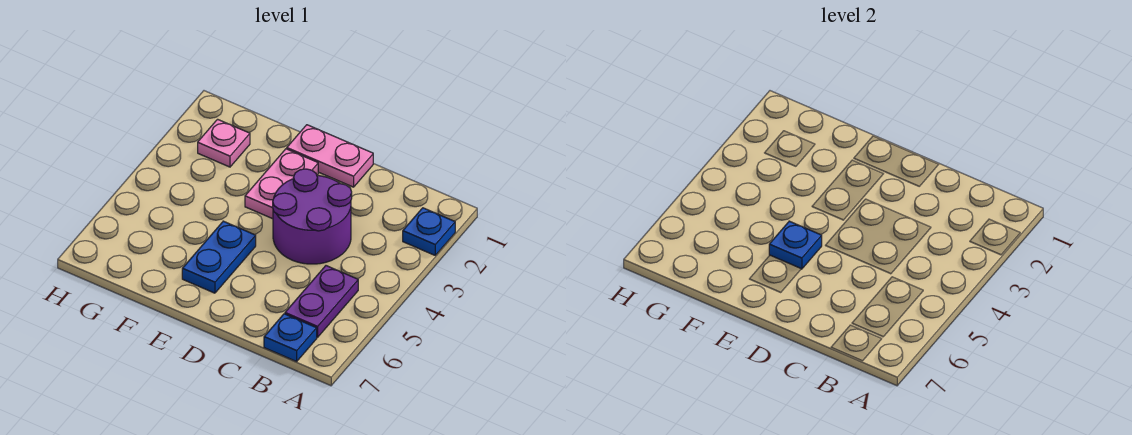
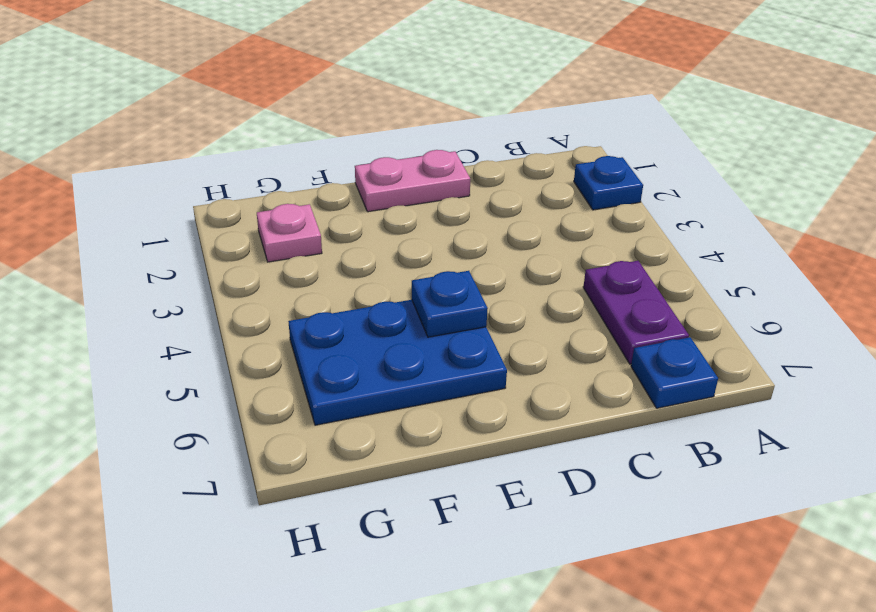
purple round brick C3:D4 level 1 -> none
pink plate E2:E3 level 1 -> none
blue plate E5:E6 level 1 -> blue plate E5:G6 level 1

